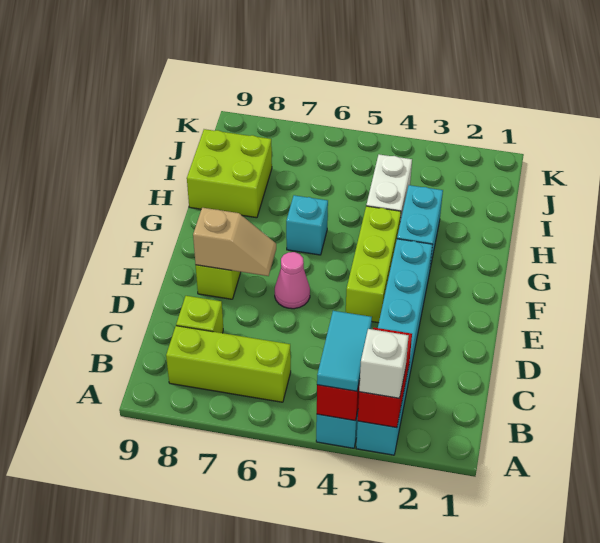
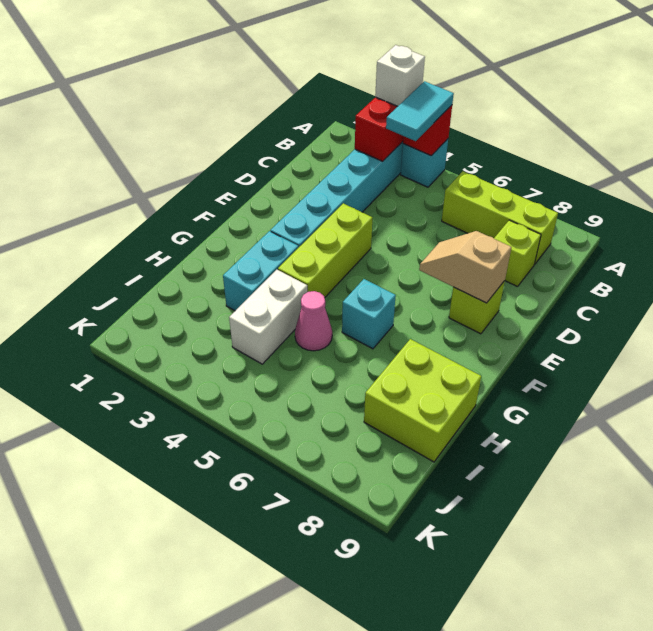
pink cone E6 level 1 -> pink cone H5 level 1

